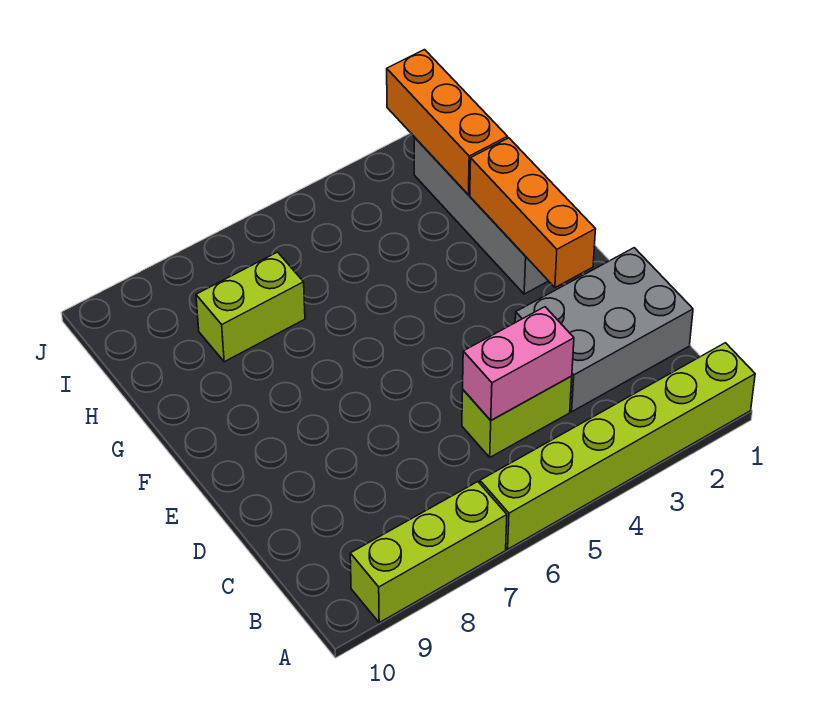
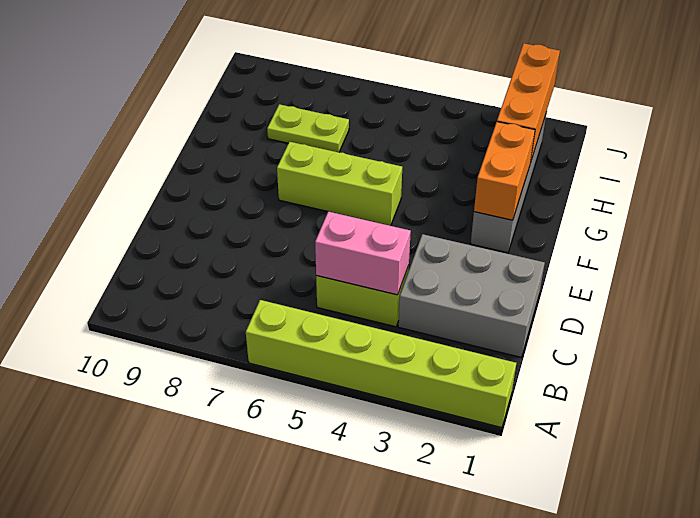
lime brick A7:A9 level 1 -> lime brick F5:F7 level 1
orange brick E2:G2 level 2 -> orange brick F2:G2 level 2
lime brick H7:H8 level 1 -> lime plate H7:H8 level 1

